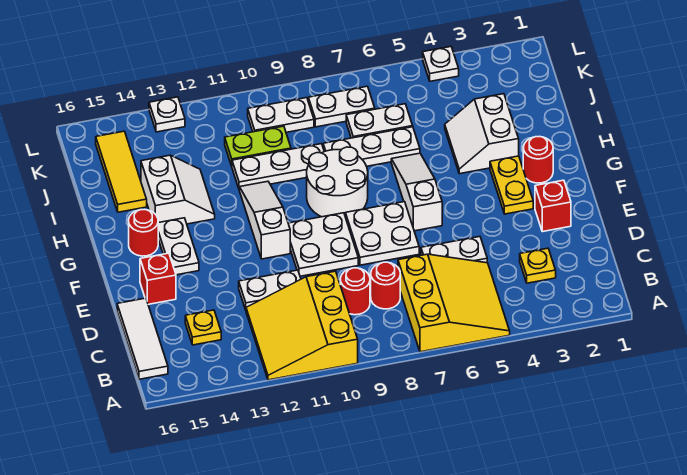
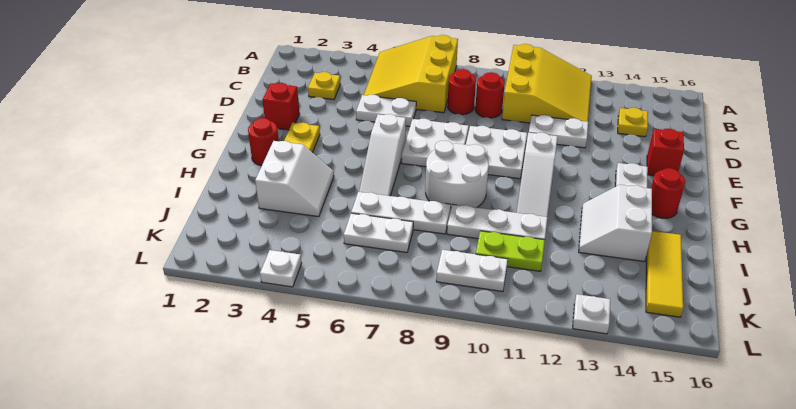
white tile B16:D16 level 1 -> none
white plate K7:K8 level 1 -> none

